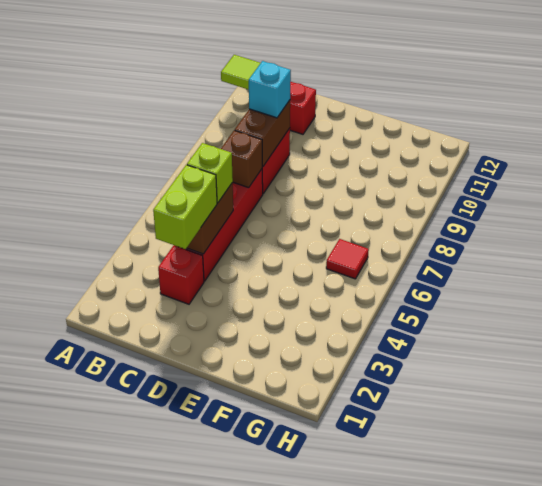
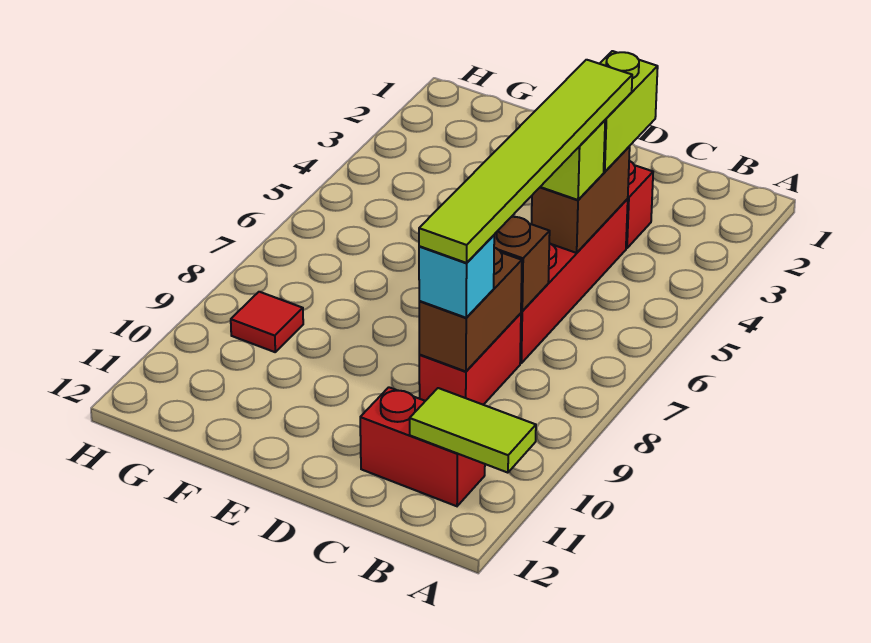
none -> lime tile C4:C9 level 4
red tile G6 level 1 -> red tile G9 level 1

